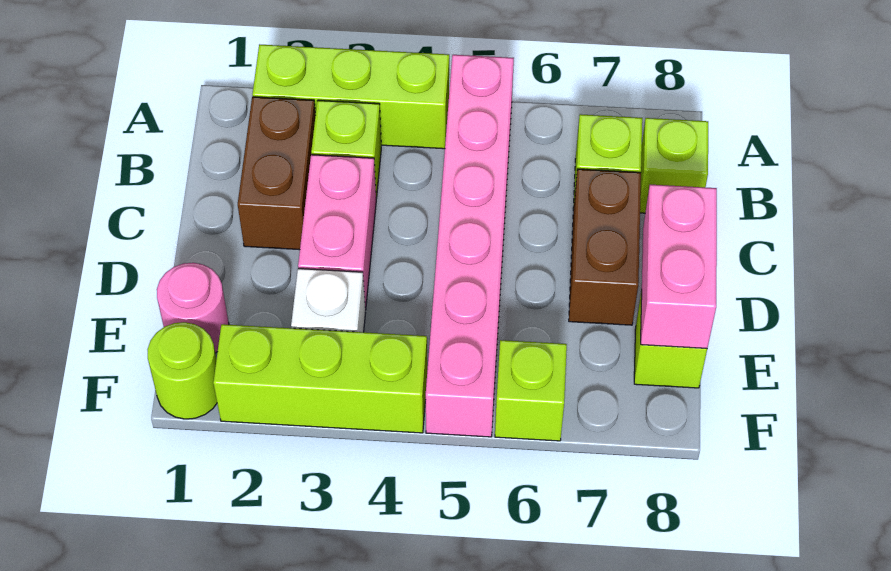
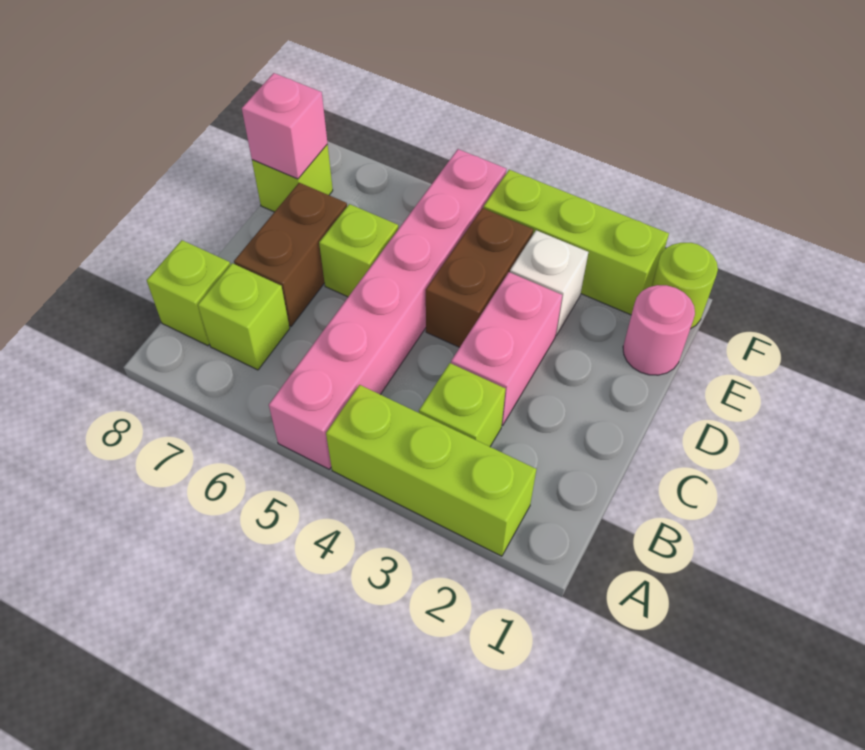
brown brick B2:C2 level 1 -> brown brick D4:E4 level 1
pink brick D8:E8 level 2 -> pink brick E8 level 2
lime brick F6 level 1 -> lime brick D6 level 1

